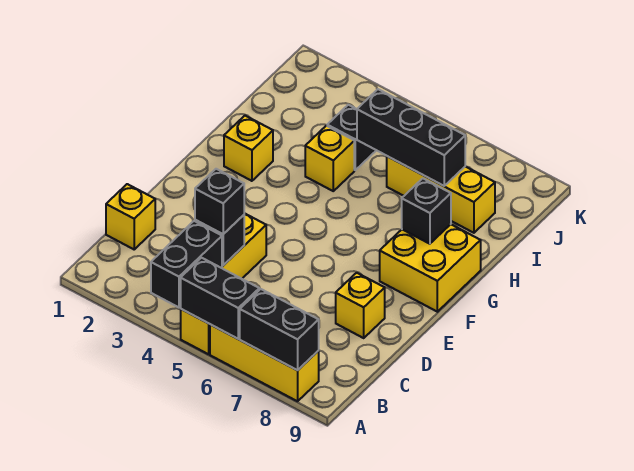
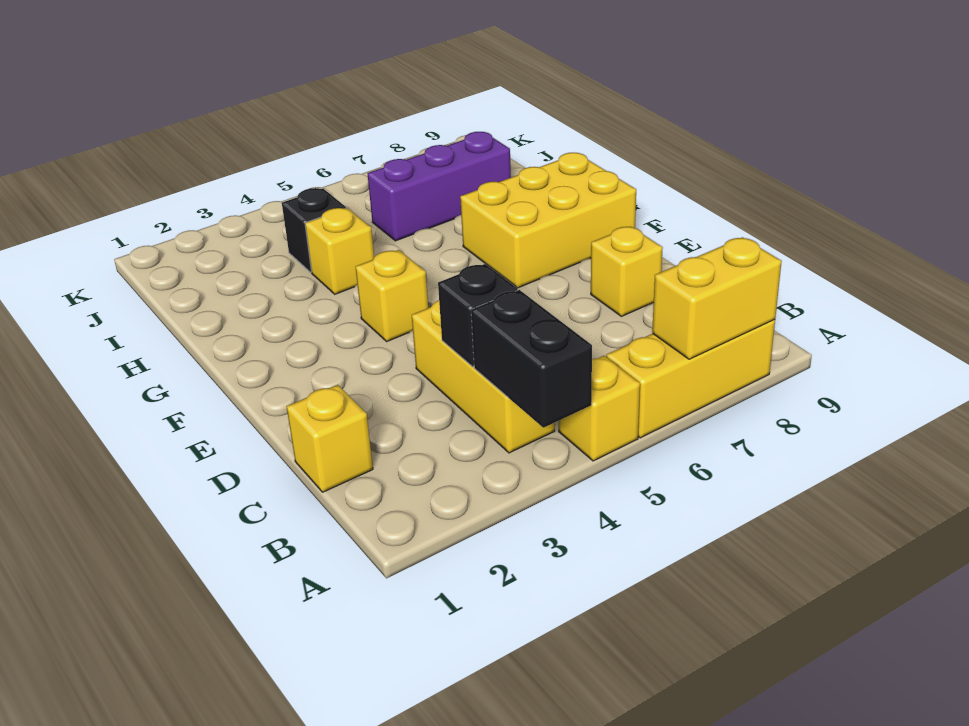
black brick A5:A6 level 2 -> none
black brick A7:A8 level 2 -> yellow brick A7:A8 level 2
black brick C4 level 3 -> none
yellow brick F8:G9 level 1 -> yellow brick F7:G9 level 1
yellow brick G2 level 1 -> yellow brick F4 level 1
black brick G8 level 2 -> none
black brick I5:I7 level 2 -> none
yellow brick I6:I8 level 1 -> purple brick I6:I8 level 1

